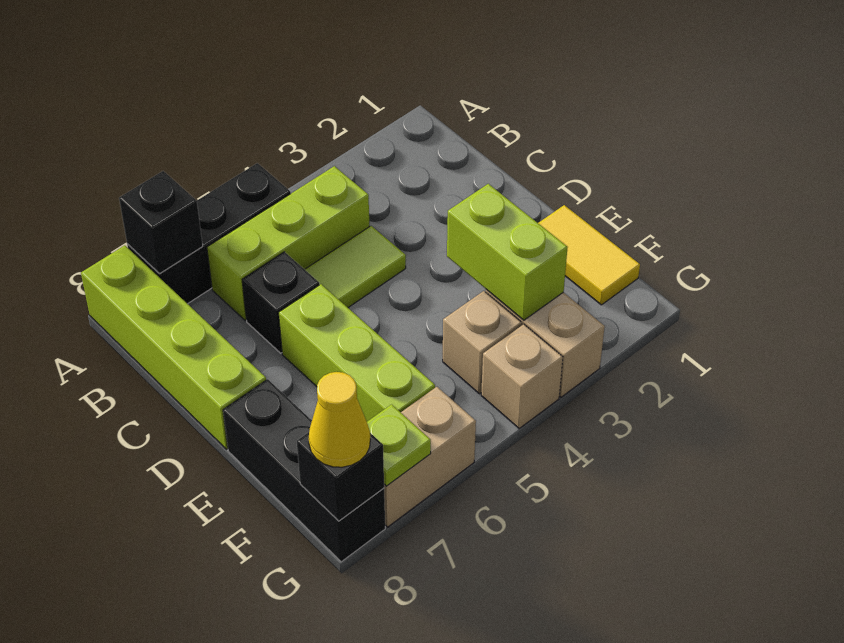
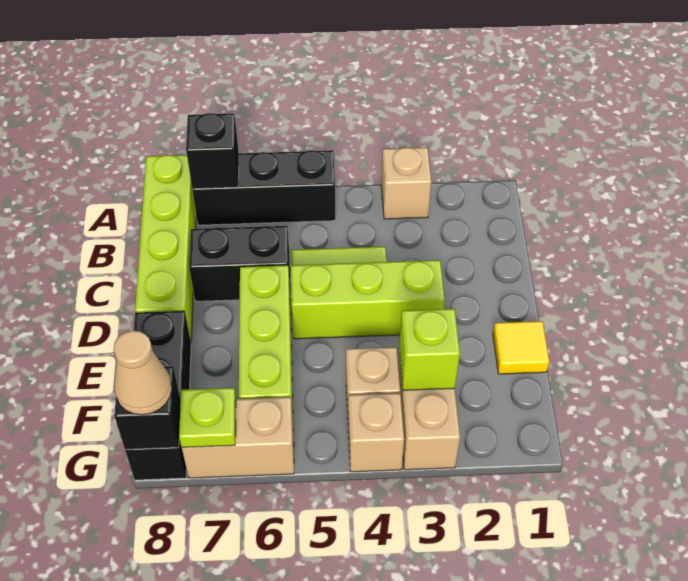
none -> tan brick A3 level 1
lime brick B4:B6 level 1 -> lime brick D3:D5 level 1
black brick C6 level 1 -> black brick C6:C7 level 1
yellow tile E1:F1 level 1 -> yellow tile E1 level 1
lime brick E3:F3 level 2 -> lime brick F3 level 2
yellow cone G8 level 3 -> tan cone G8 level 3

